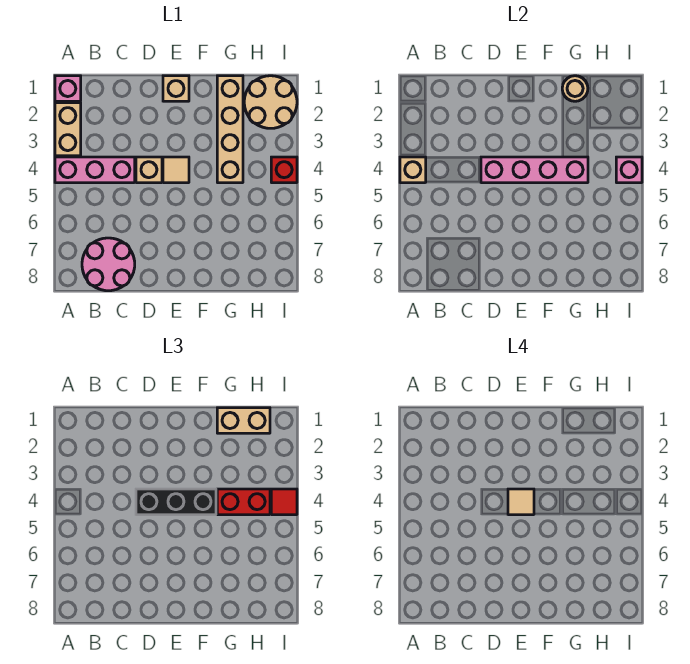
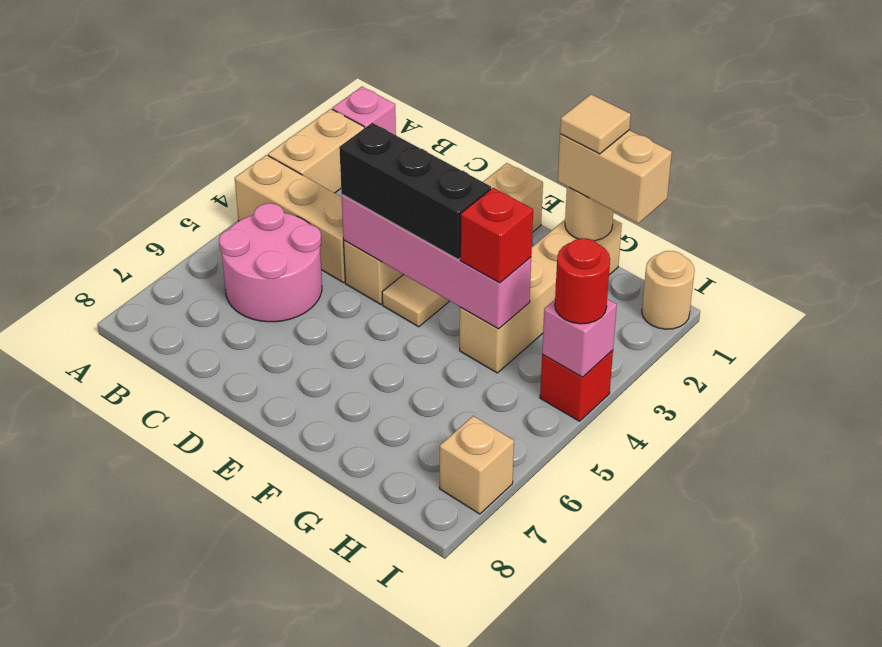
pink brick A4:C4 level 1 -> tan brick A4:C4 level 1
tan brick A4 level 2 -> tan brick I7 level 1
pink round brick B7:C8 level 1 -> pink round brick B5:C6 level 1
tan tile E4 level 4 -> tan tile G1 level 4
red brick G4:H4 level 3 -> red brick G4 level 3
tan round brick H1:I2 level 1 -> tan round brick I1 level 1
red tile I4 level 3 -> red round brick I4 level 3

